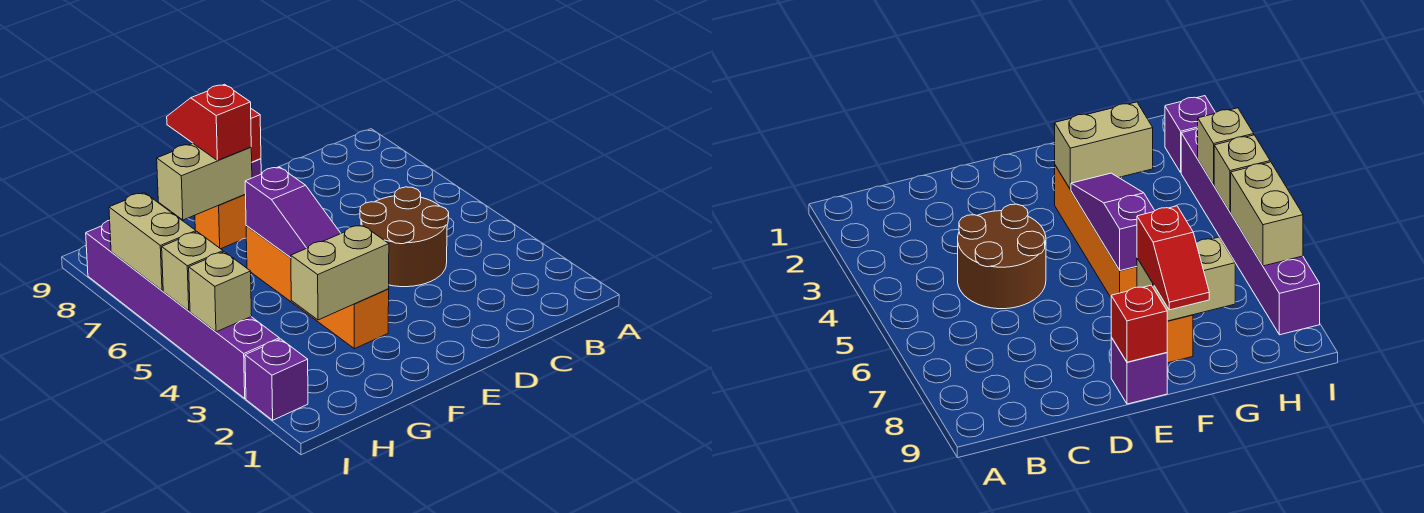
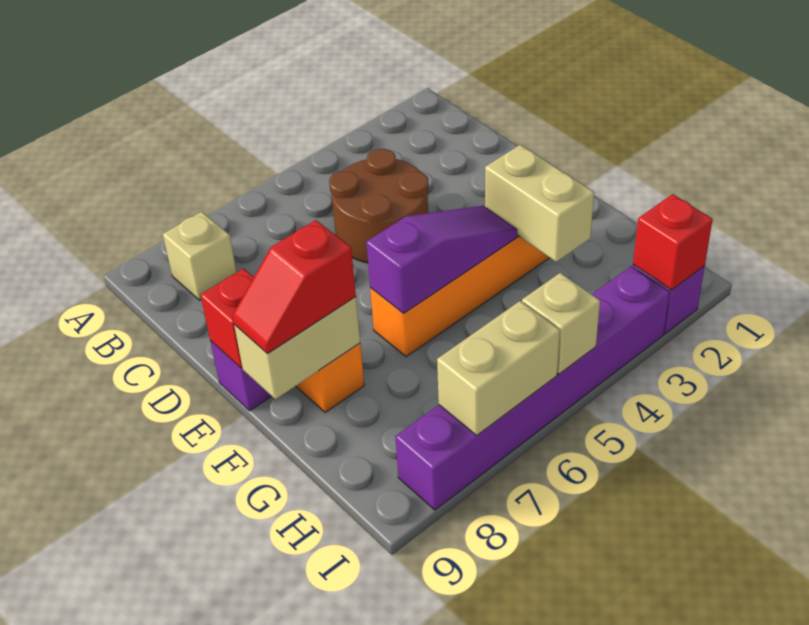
tan brick F8:G8 level 2 -> tan brick F8:F9 level 2
none -> red brick I2 level 2
tan brick I4 level 2 -> tan brick B8 level 1

